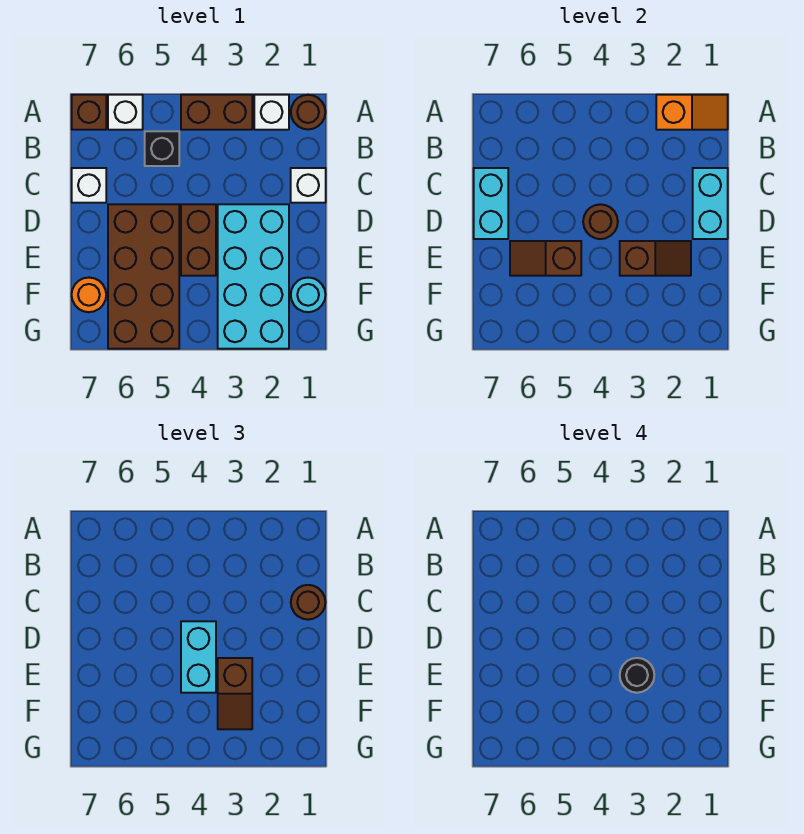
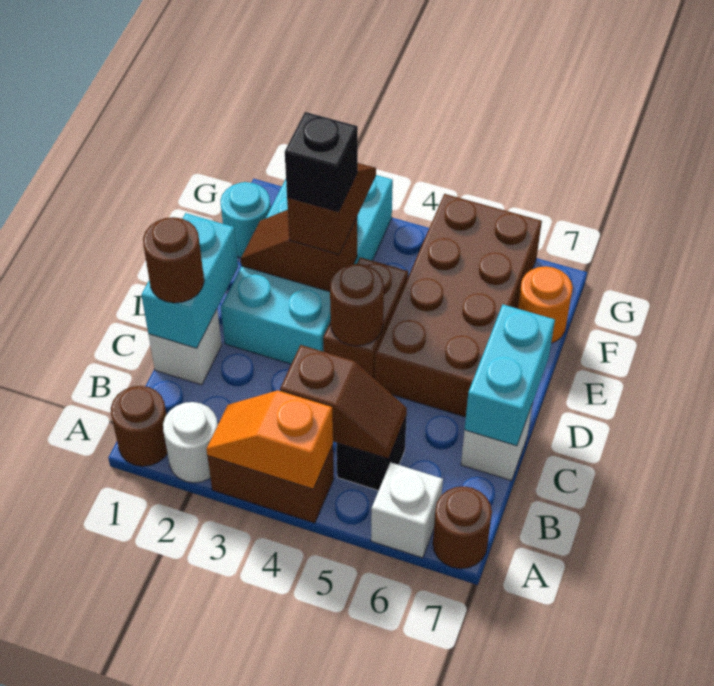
orange slope A1:A2 level 2 top 2 -> orange slope A3:A4 level 2 top 4
white brick A2 level 1 -> white round brick A2 level 1
brown brick A7 level 1 -> brown round brick A7 level 1
cyan brick D4:E4 level 3 -> none
black round brick E3 level 4 -> black brick E3 level 4
brown slope E5:E6 level 2 top 5 -> brown slope B4:B5 level 2 top 4

